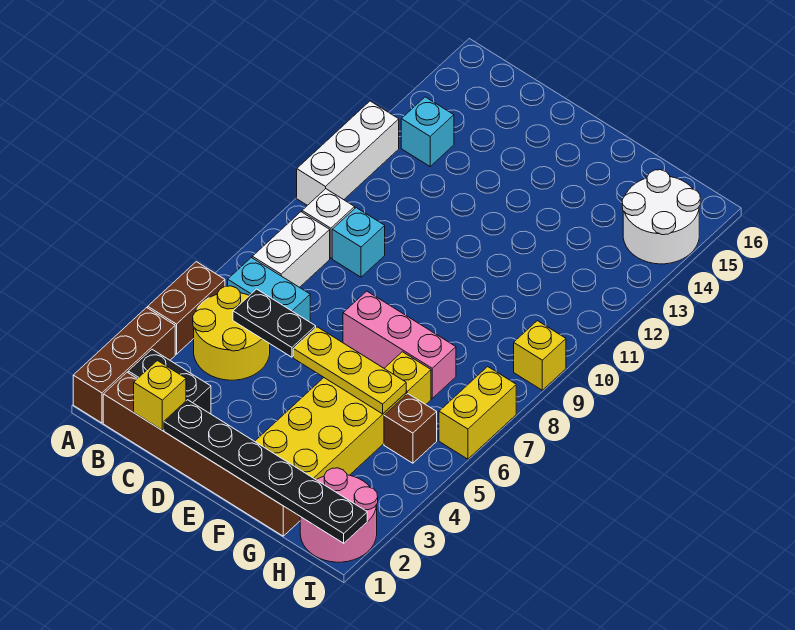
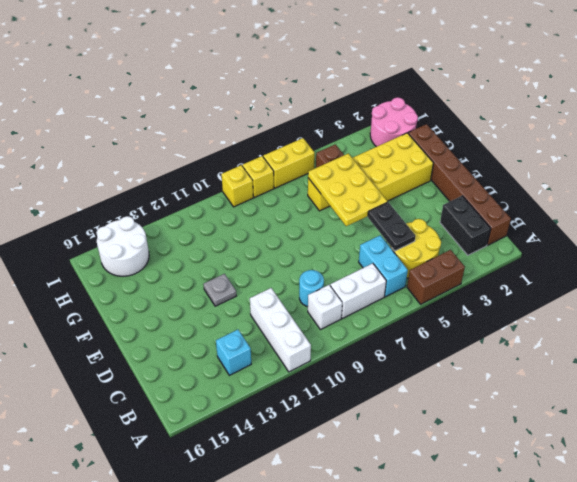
brown brick A1:A3 level 1 -> none
white brick A10:A12 level 1 -> white brick A11:C11 level 1
yellow brick C1 level 2 -> yellow brick I8 level 1
cyan brick C9 level 1 -> cyan round brick C9 level 1
black plate D1:I1 level 2 -> none
yellow plate E5:G5 level 2 -> yellow plate E5:G6 level 2
pink brick E7:G7 level 1 -> none
none -> grey plate E12 level 1

